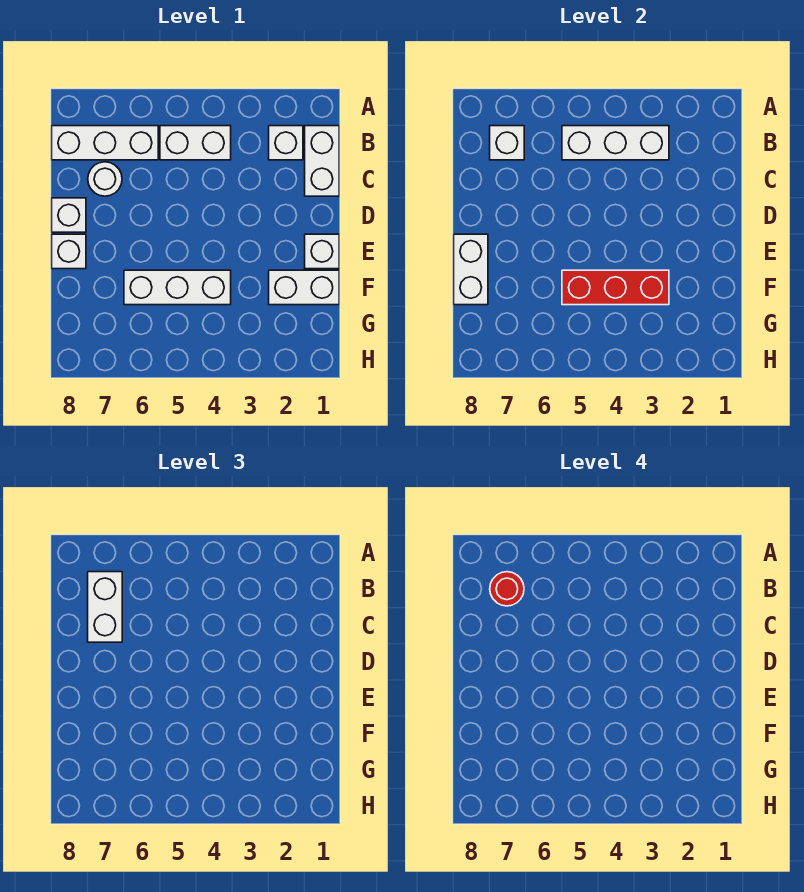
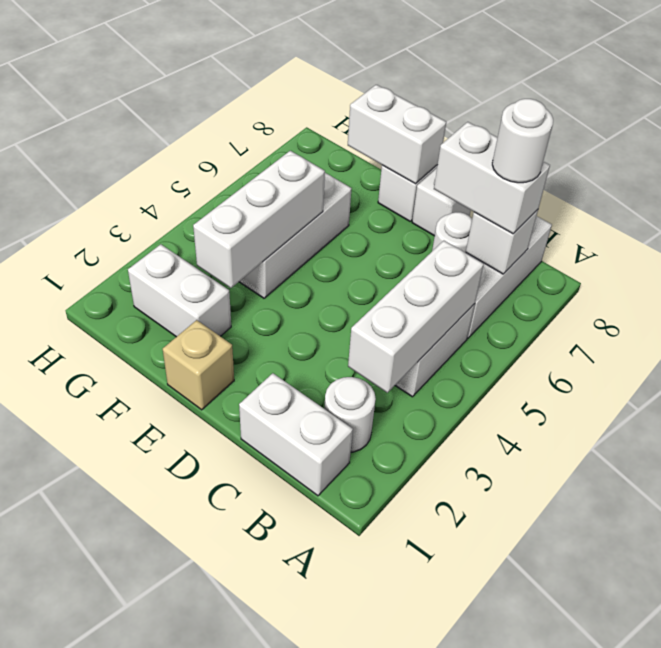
white brick B2 level 1 -> white round brick B2 level 1
red round brick B7 level 4 -> white round brick B7 level 4
white brick E1 level 1 -> tan brick E1 level 1
white brick F1:F2 level 1 -> white brick F2:G2 level 1
red brick F3:F5 level 2 -> white brick F3:F5 level 2

